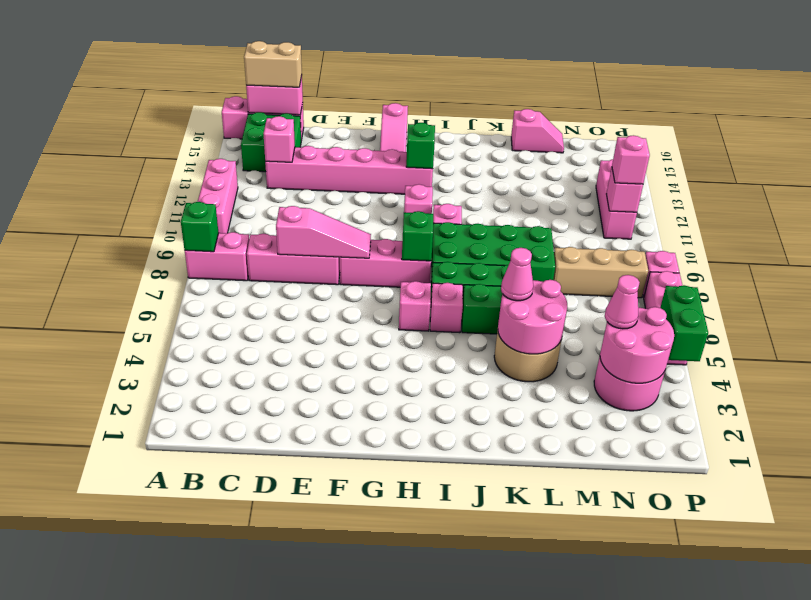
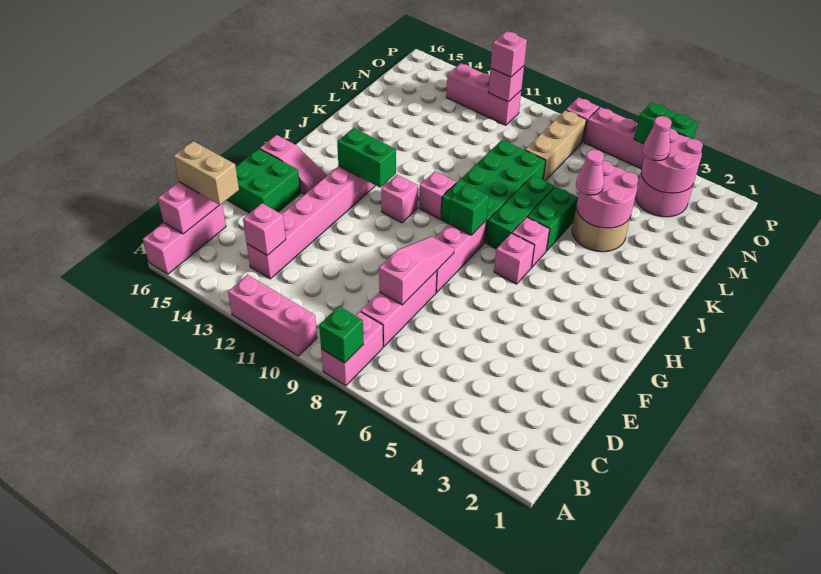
green brick B14:C15 level 1 -> green brick E15:F16 level 1
tan brick B16:C16 level 3 -> tan brick C15:C16 level 3
green brick H13 level 2 -> green brick H12:H13 level 2
pink slope L16:M16 level 1 top L -> none

